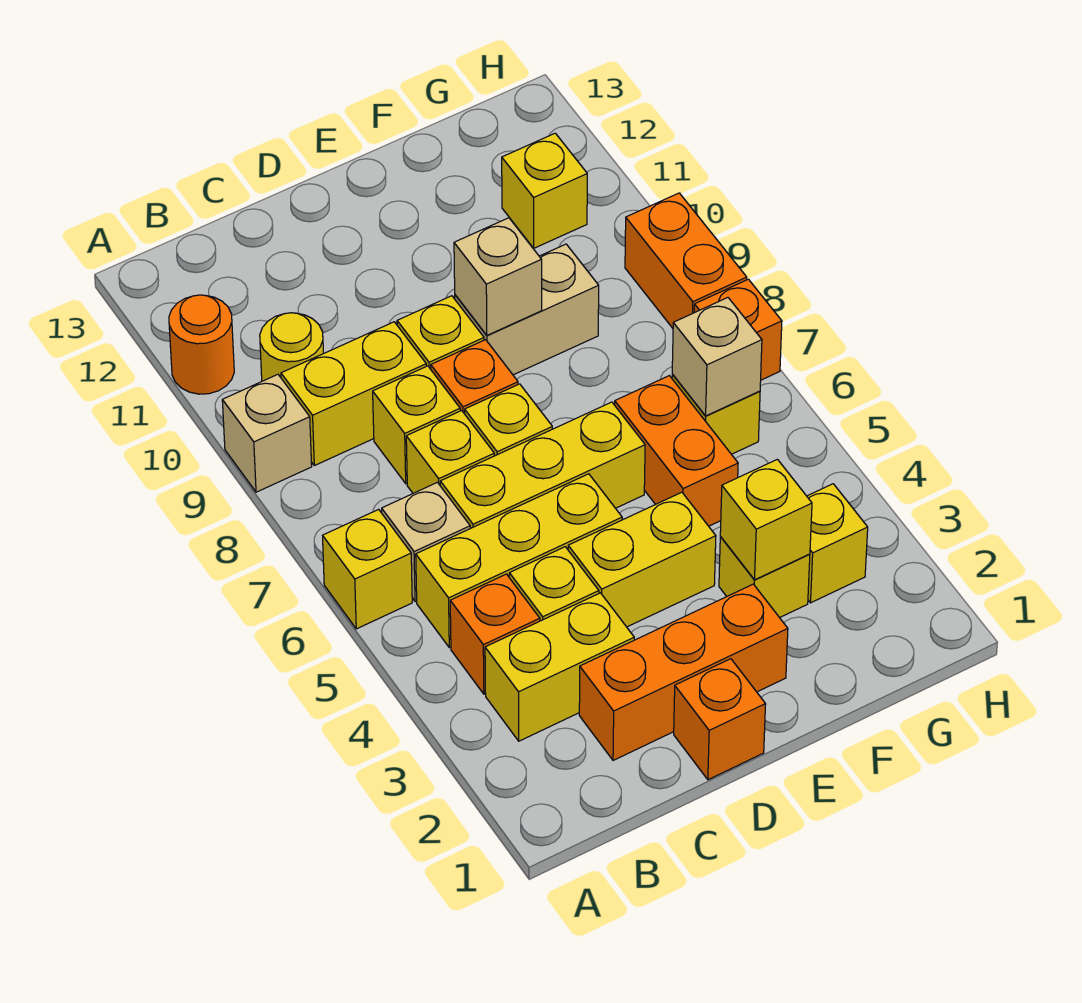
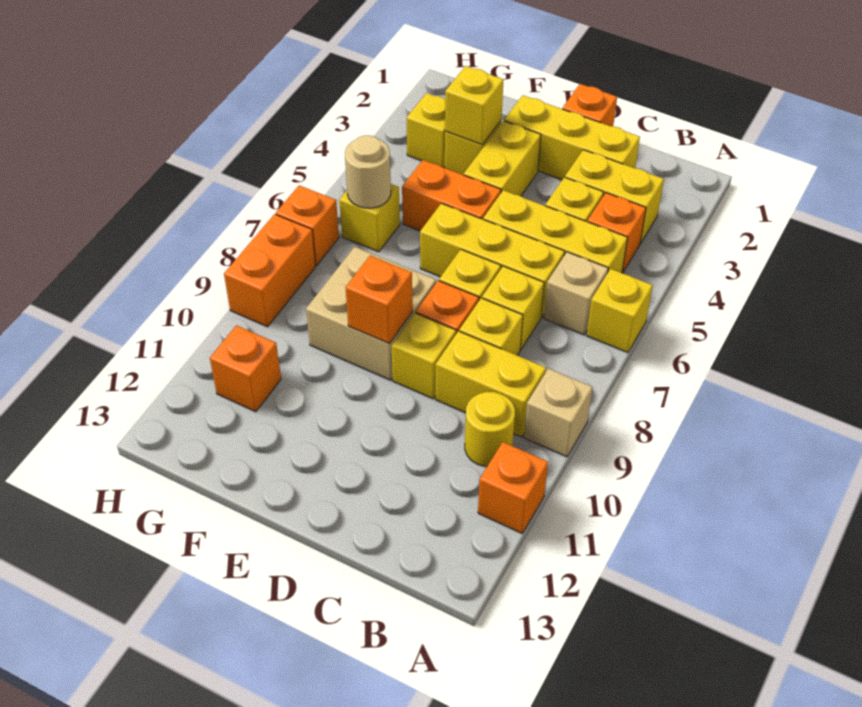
orange round brick A11 level 1 -> orange brick A11 level 1
orange brick C2:E2 level 1 -> yellow brick C2:E2 level 1
yellow brick D4:E4 level 1 -> yellow brick E3:E4 level 1
tan brick E9:F9 level 1 -> tan brick E8:F9 level 1
tan brick E9 level 2 -> orange brick E9 level 2
orange brick F5:F6 level 1 -> orange brick E5:F5 level 1
tan brick G6 level 2 -> tan round brick G6 level 2
yellow brick G11 level 1 -> orange brick G11 level 1

